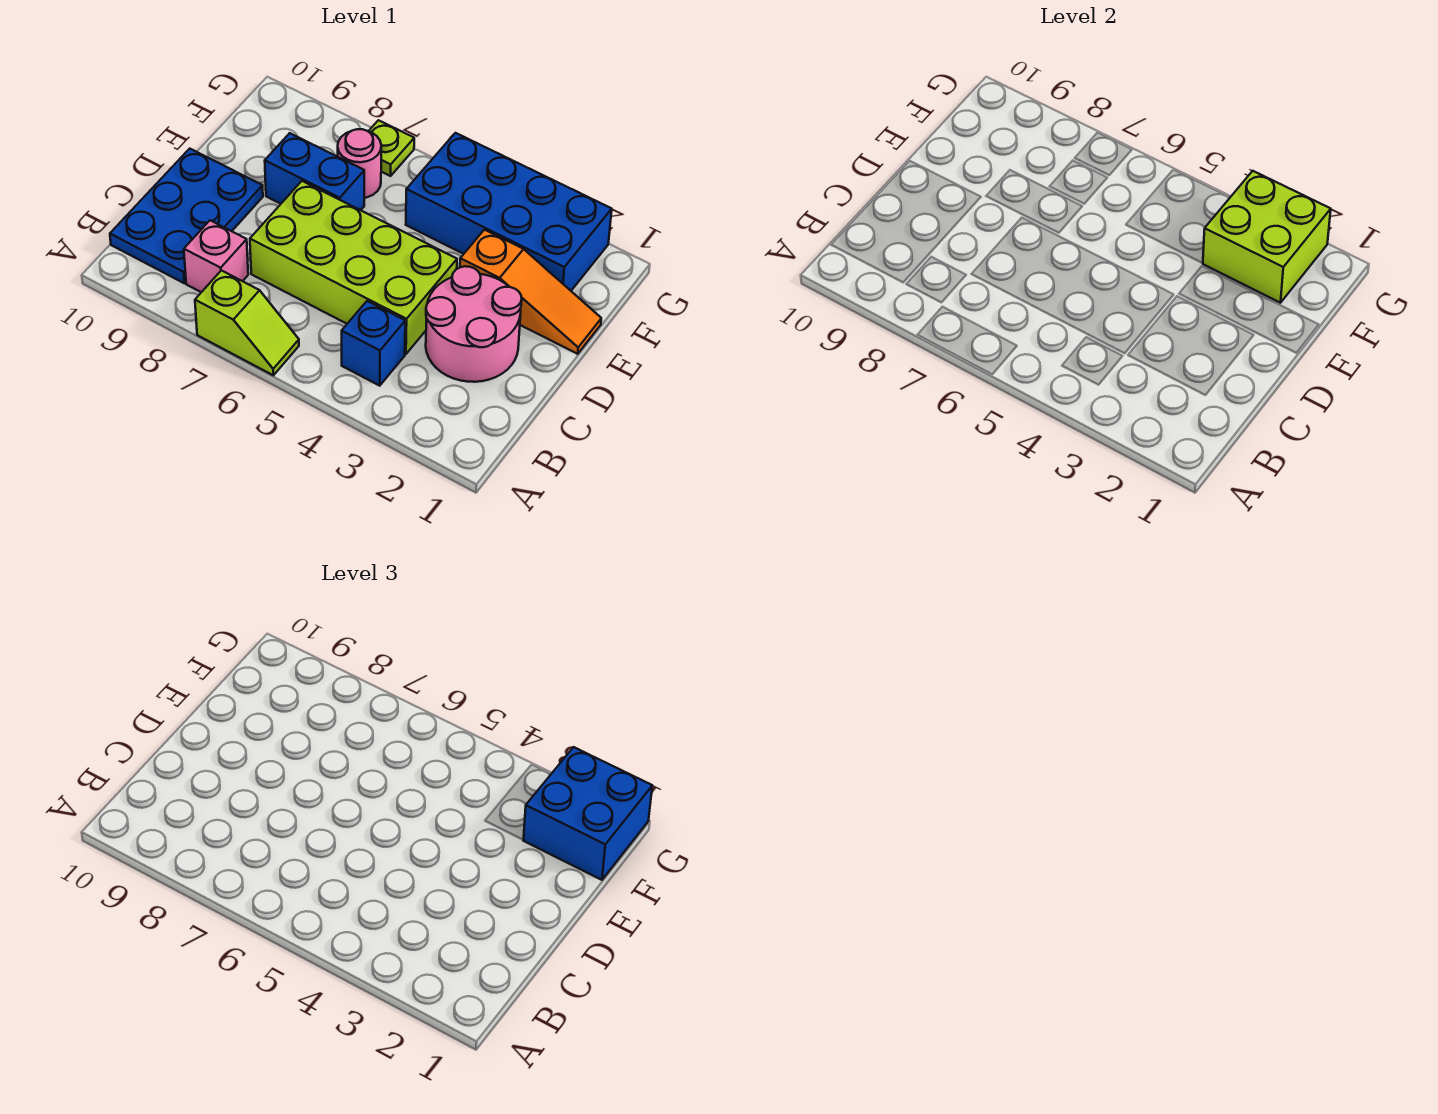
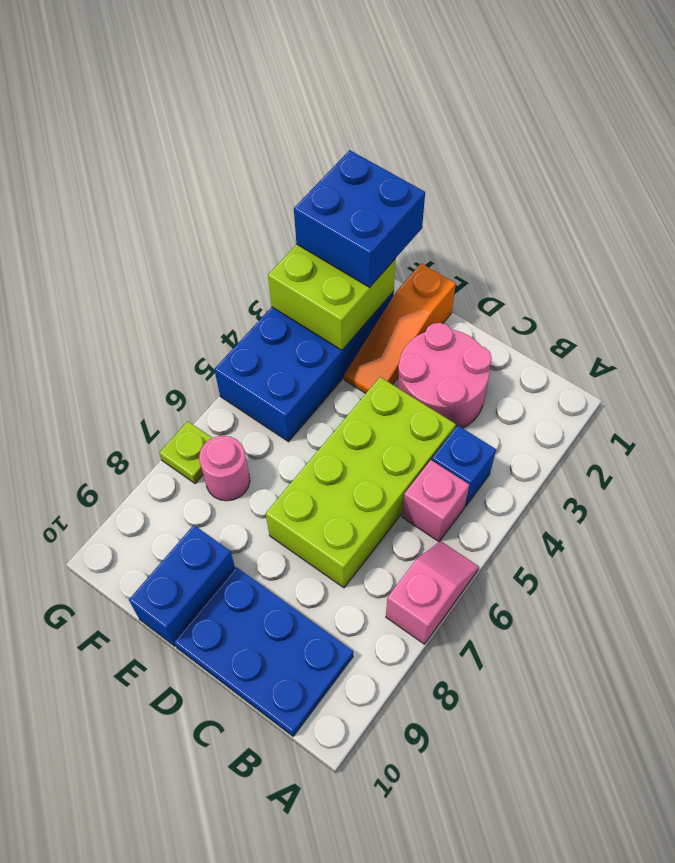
lime slope A6:A7 level 1 top 7 -> pink slope A6:A7 level 1 top 7
pink brick B8 level 1 -> pink brick B5 level 1
orange slope E1:E3 level 1 top 3 -> orange slope E1:E3 level 1 top 1
blue brick E7:E8 level 1 -> blue brick E9:E10 level 1

